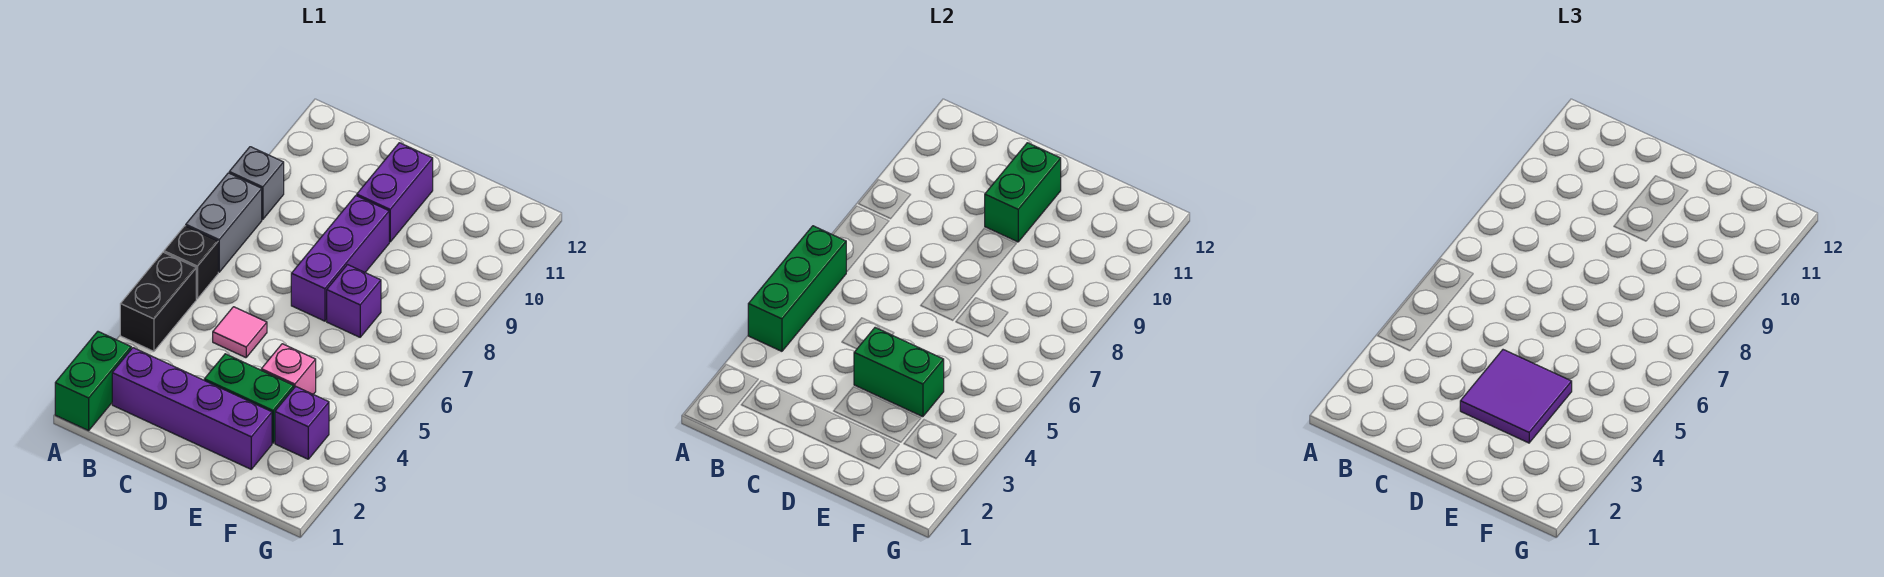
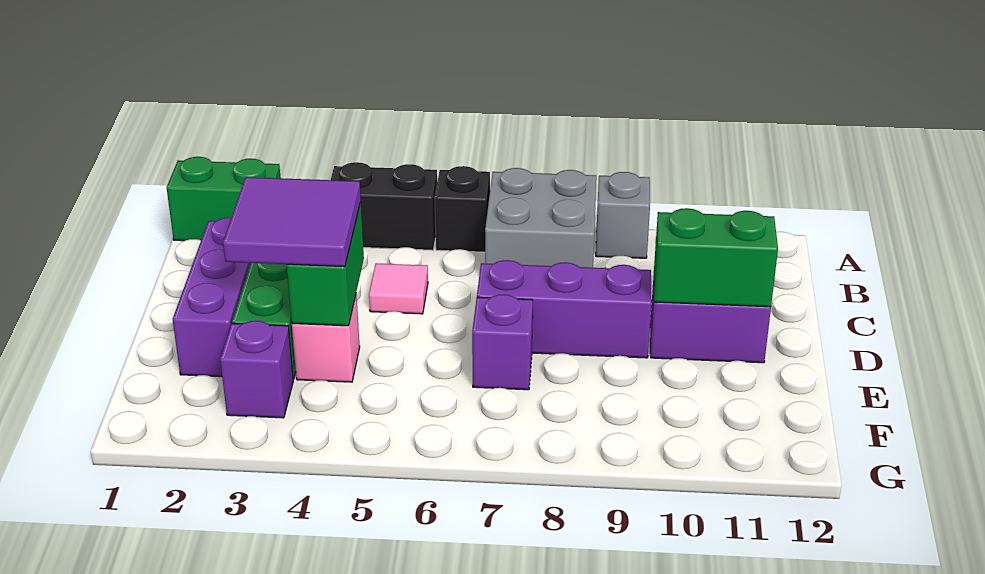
green brick A4:A6 level 2 -> none
grey brick A7:A8 level 1 -> grey brick A7:B8 level 1
purple brick B2:E2 level 1 -> purple brick C2:E2 level 1

